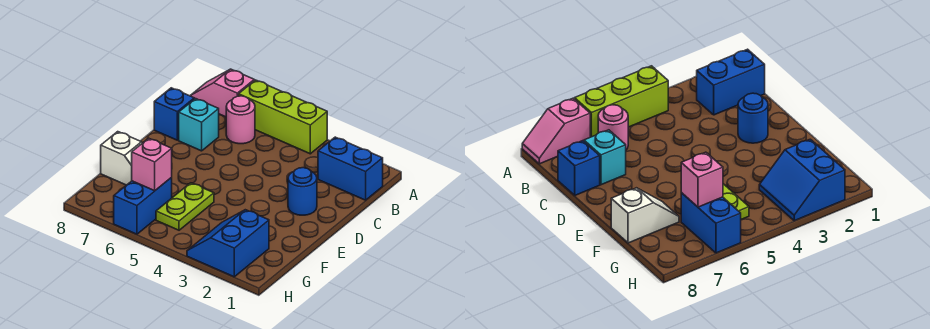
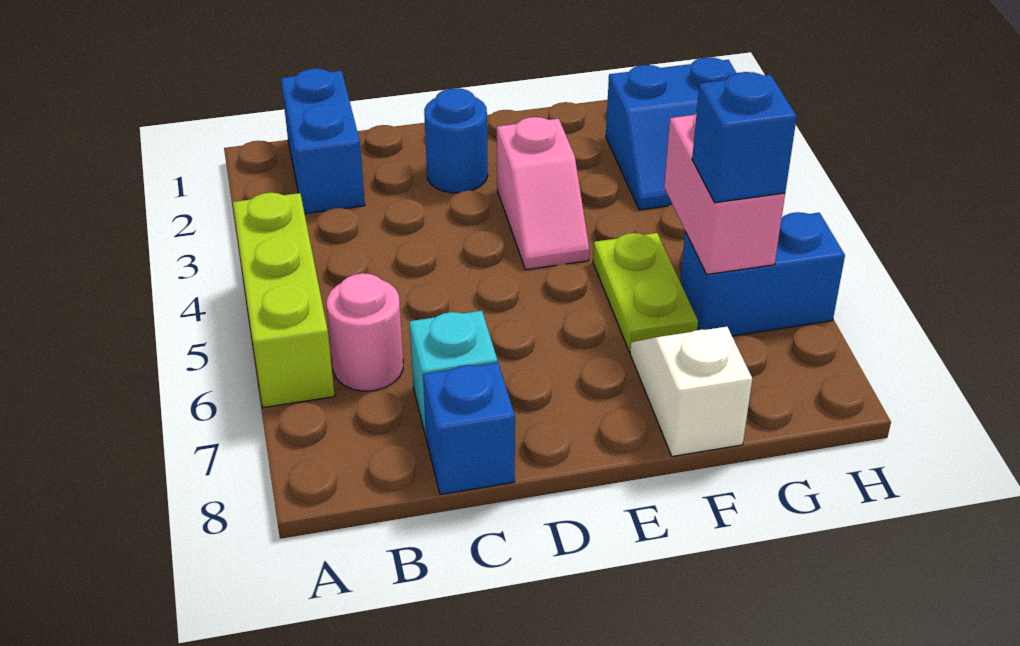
pink slope A7:A8 level 1 top 7 -> pink slope E3:E4 level 1 top 3
lime plate F5:G5 level 1 -> lime plate F5:F6 level 1
pink brick G6 level 2 -> pink brick G5:G6 level 2
none -> blue brick G6 level 3

